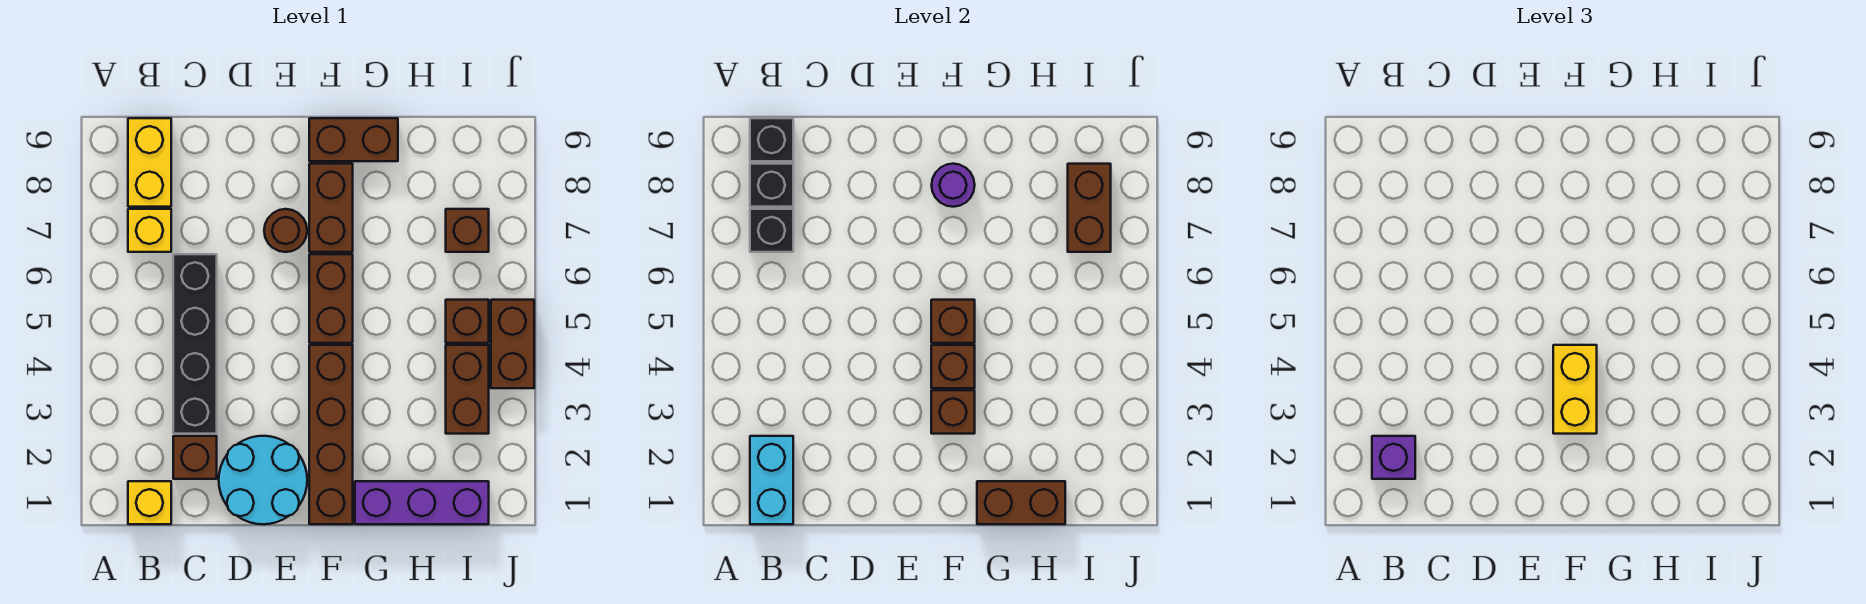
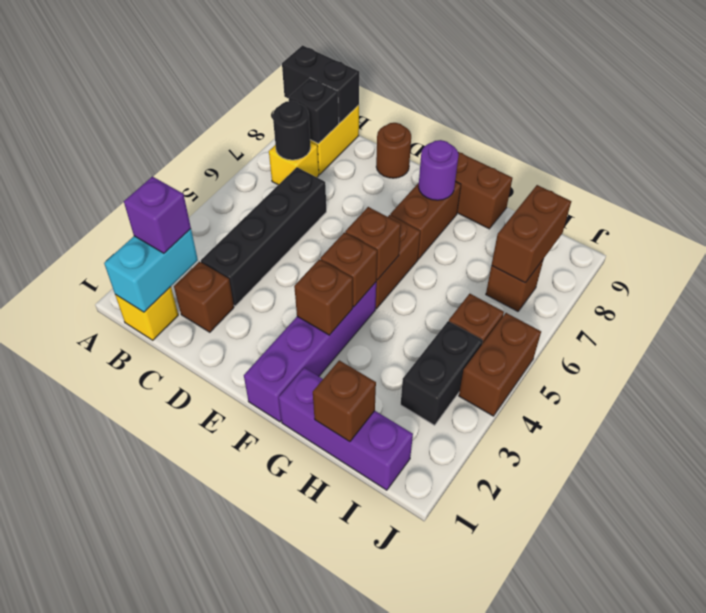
black brick B7 level 2 -> black round brick B7 level 2
black brick B9 level 2 -> black brick A9:B9 level 2
cyan round brick D1:E2 level 1 -> none
brown round brick E7 level 1 -> brown round brick D9 level 1
brown brick F1:F4 level 1 -> purple brick F1:F4 level 1
yellow brick F3:F4 level 3 -> none
brown brick G1:H1 level 2 -> brown brick H1 level 2
brown brick I3:I4 level 1 -> black brick I3:I4 level 1

